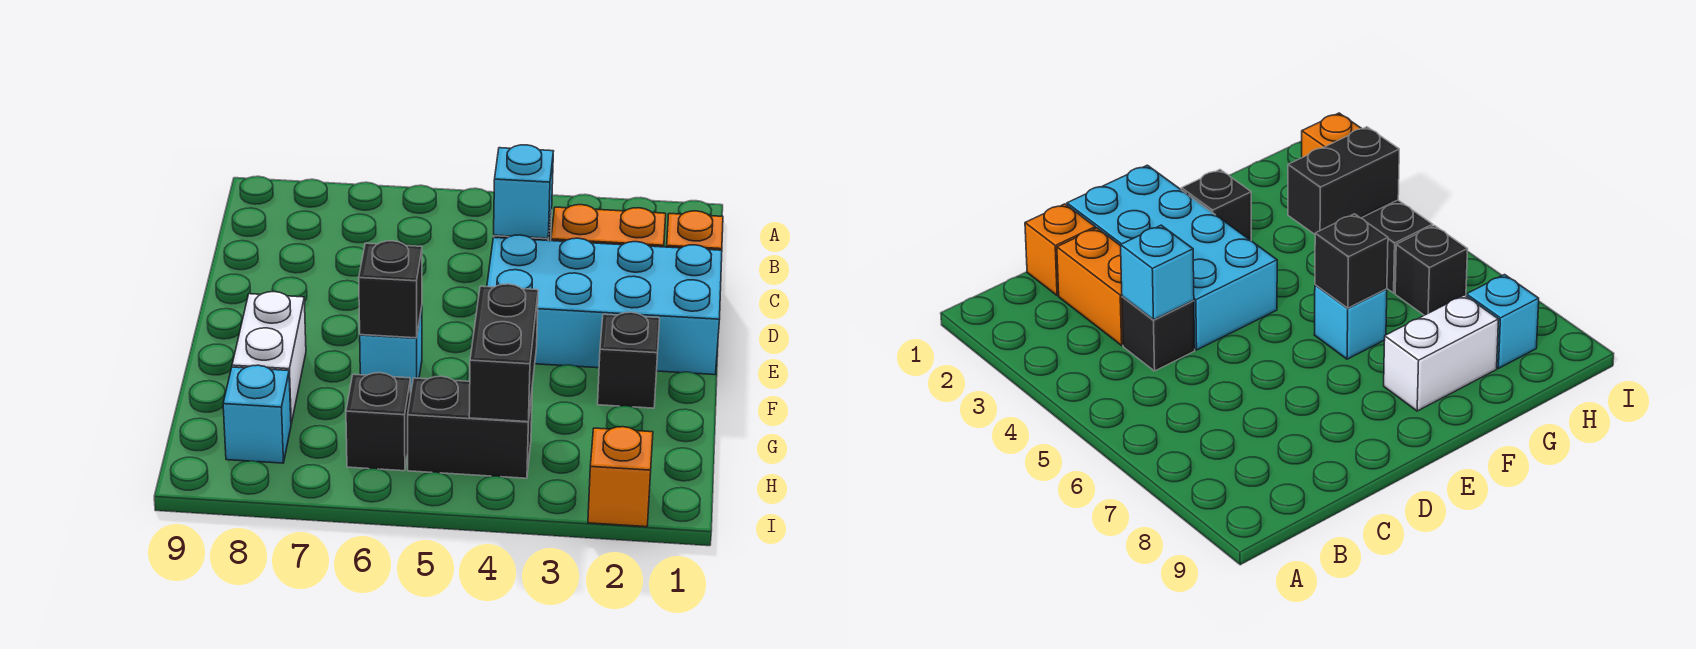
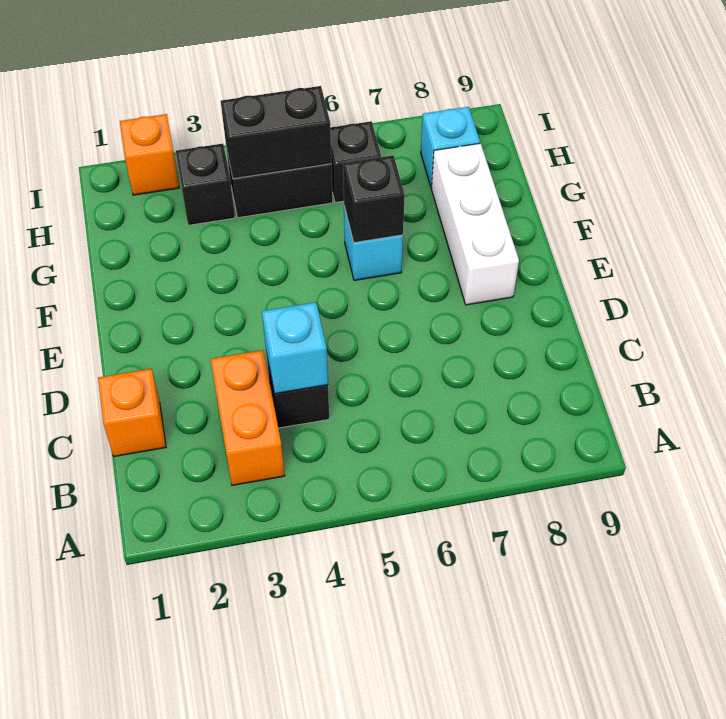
orange brick C2:C3 level 1 -> orange brick B3:C3 level 1
cyan brick D1:E4 level 1 -> none
black brick F2 level 1 -> black brick H3 level 1
white brick F8:G8 level 1 -> white brick E8:G8 level 1
black brick G4:H4 level 2 -> black brick H4:H5 level 2

